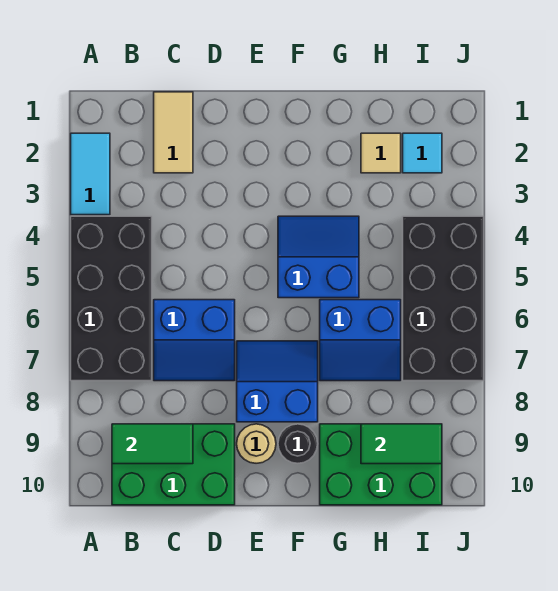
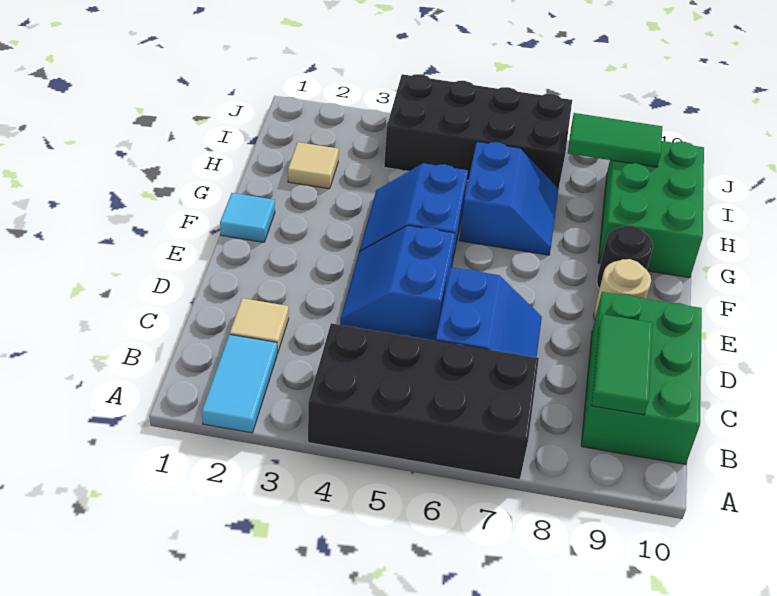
cyan tile A2:A3 level 1 -> cyan tile A2:B2 level 1
tan tile C1:C2 level 1 -> tan tile C2 level 1
blue slope E7:F8 level 1 top 8 -> blue slope D4:E5 level 1 top 5
green tile H9:I9 level 2 -> green tile I8:I9 level 2
cyan tile I2 level 1 -> cyan tile F1 level 1

